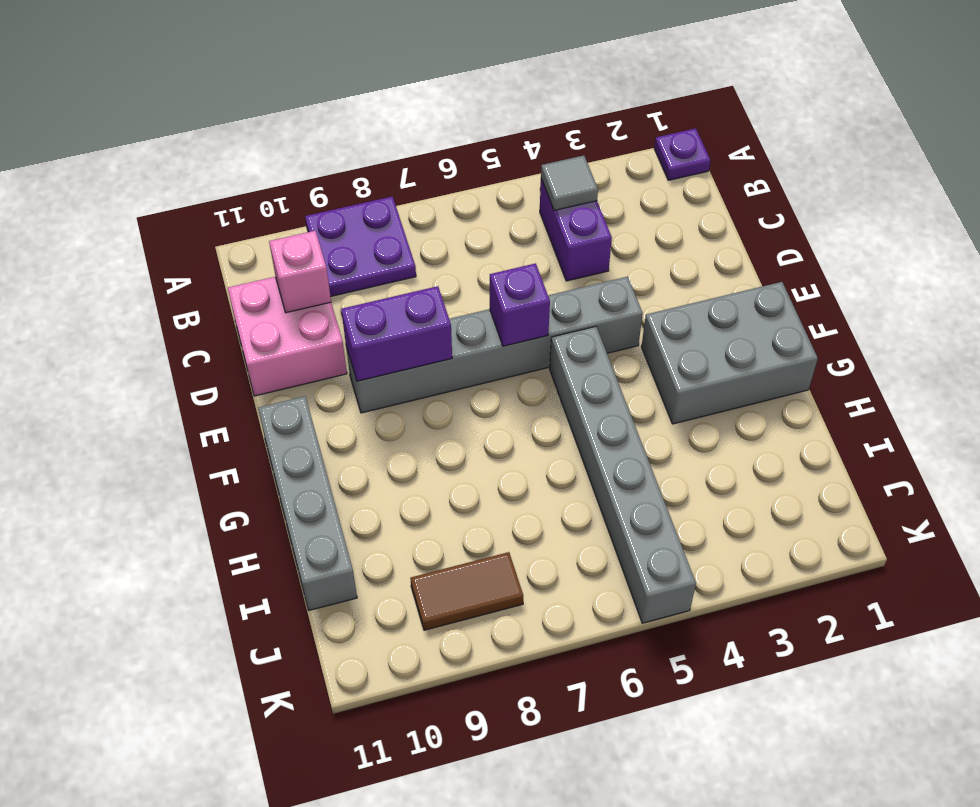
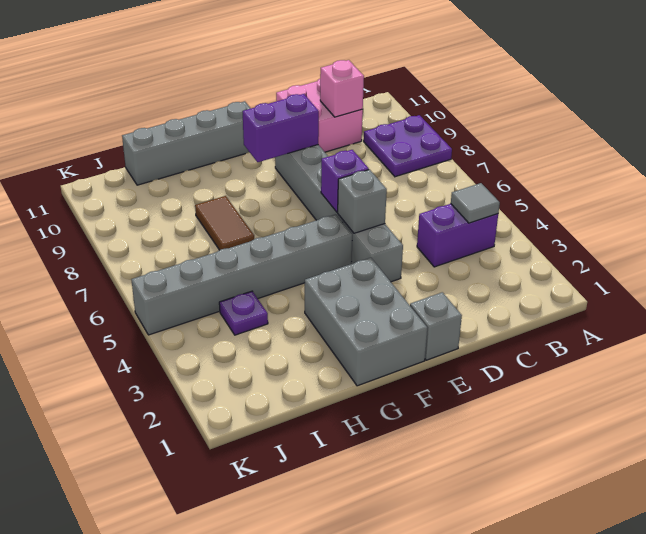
purple plate A1 level 1 -> purple plate I4 level 1
none -> grey brick E1 level 1
none -> grey brick E5 level 2
purple brick E8:E9 level 2 -> purple brick E9:F9 level 2
brown tile J8:J9 level 1 -> brown tile H7:H8 level 1

